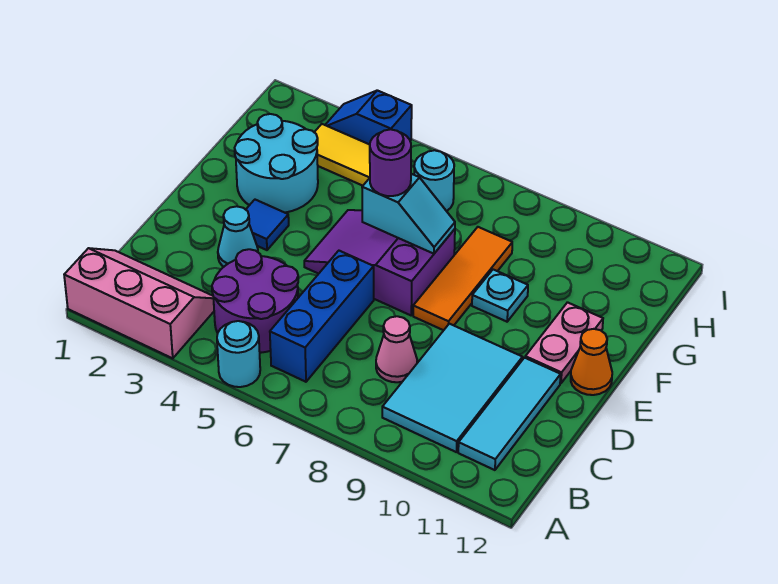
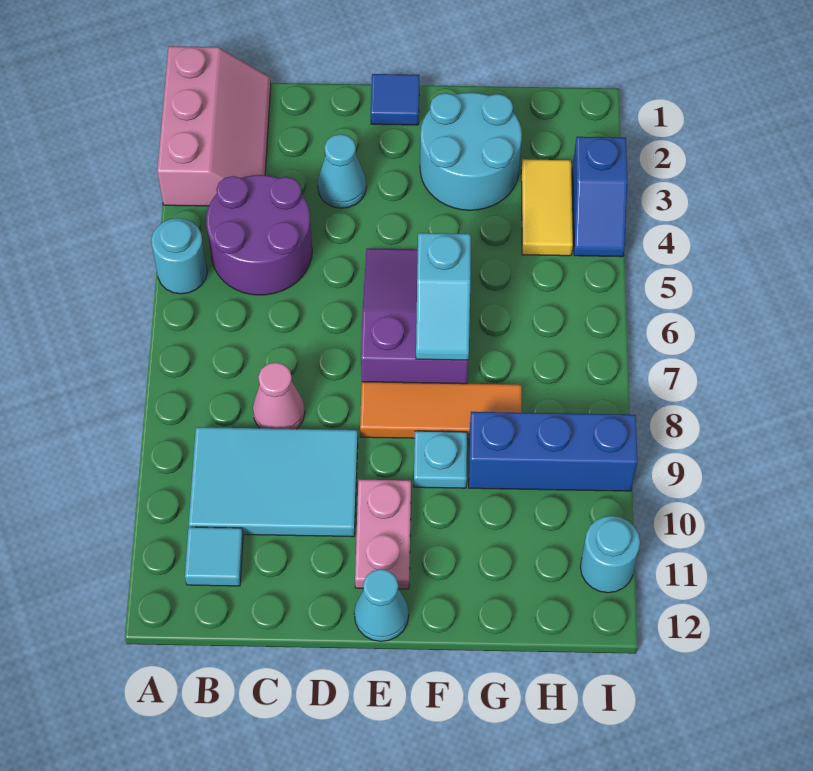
blue brick B6:D6 level 1 -> blue brick G9:I9 level 1
cyan tile B11:D11 level 1 -> cyan tile B11 level 1
blue tile E3 level 1 -> blue tile E1 level 1
pink plate E11:F11 level 1 -> pink plate E10:E11 level 1
orange cone E12 level 1 -> cyan cone E12 level 1
purple round brick F6 level 3 -> none
cyan round brick H6 level 1 -> cyan round brick I11 level 1
blue slope I3:I4 level 1 top 4 -> blue slope I3:I4 level 1 top 3

